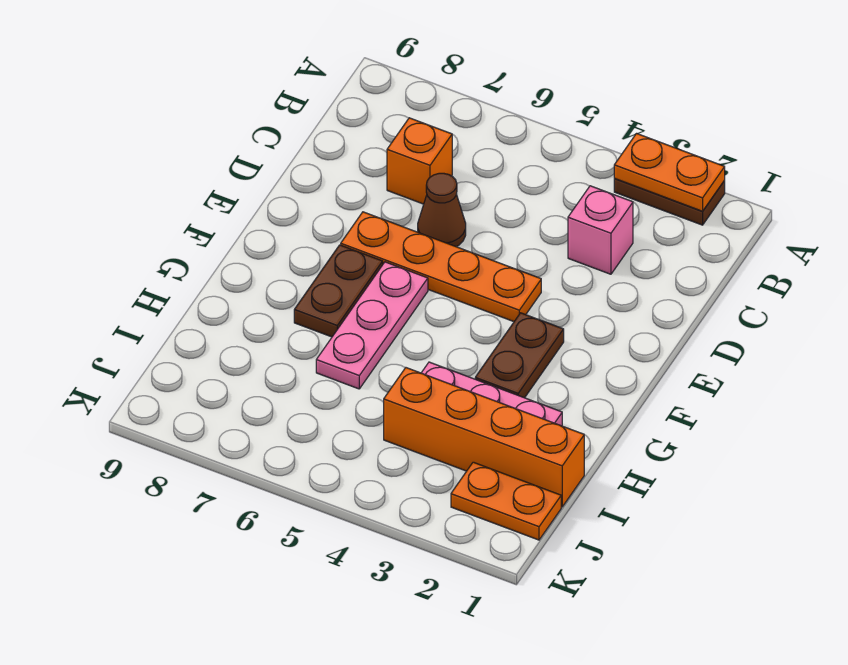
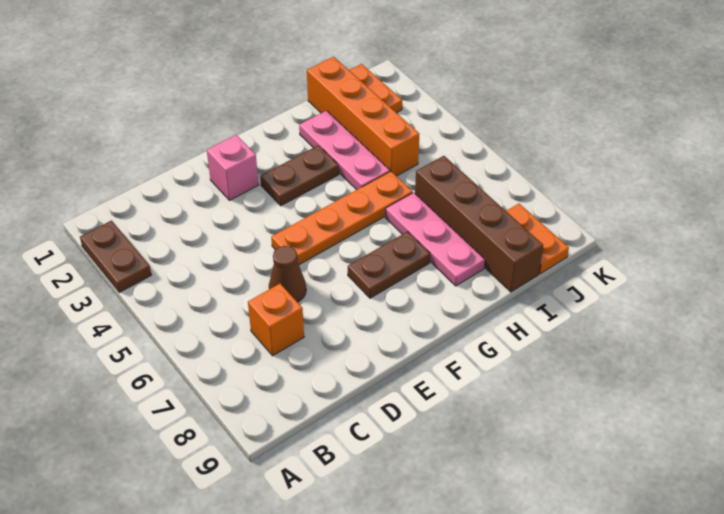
orange plate A2:A3 level 2 -> orange plate J8:J9 level 1
pink brick C3 level 1 -> pink brick E2 level 1
orange plate E4:E7 level 1 -> orange plate E5:H5 level 1
pink plate F6:H6 level 1 -> pink plate H6:H8 level 1
none -> brown brick I6:I9 level 1

